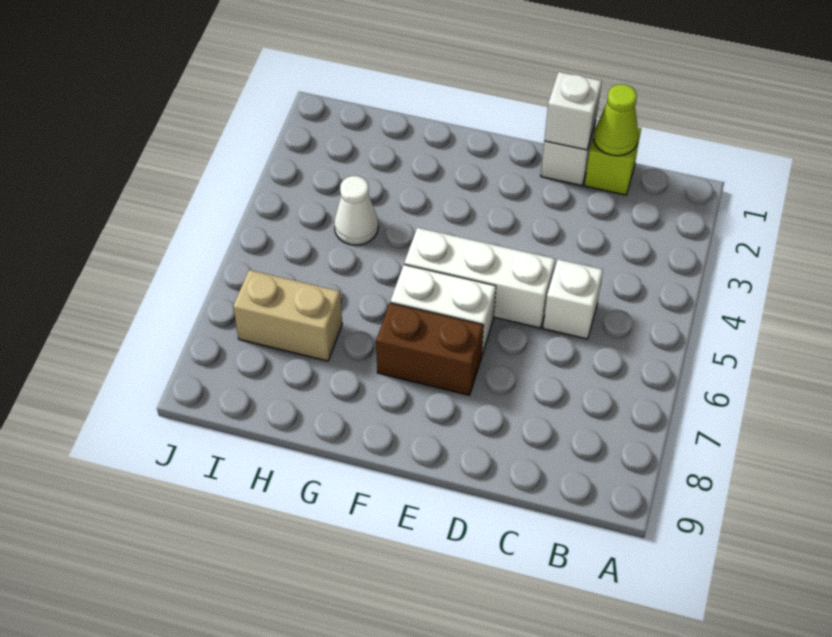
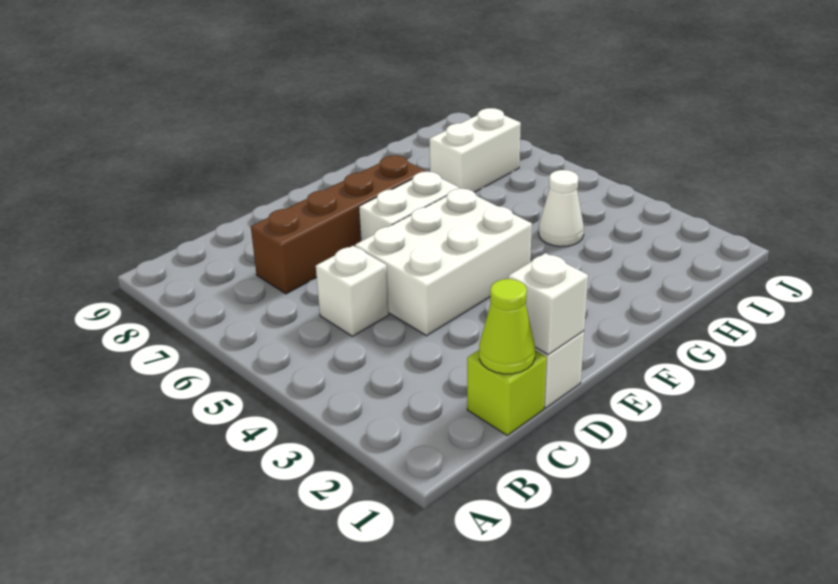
white brick D5:F5 level 1 -> white brick D4:F5 level 1
brown brick E7:F7 level 1 -> brown brick C7:F7 level 1
tan brick H7:I7 level 1 -> white brick H7:I7 level 1

